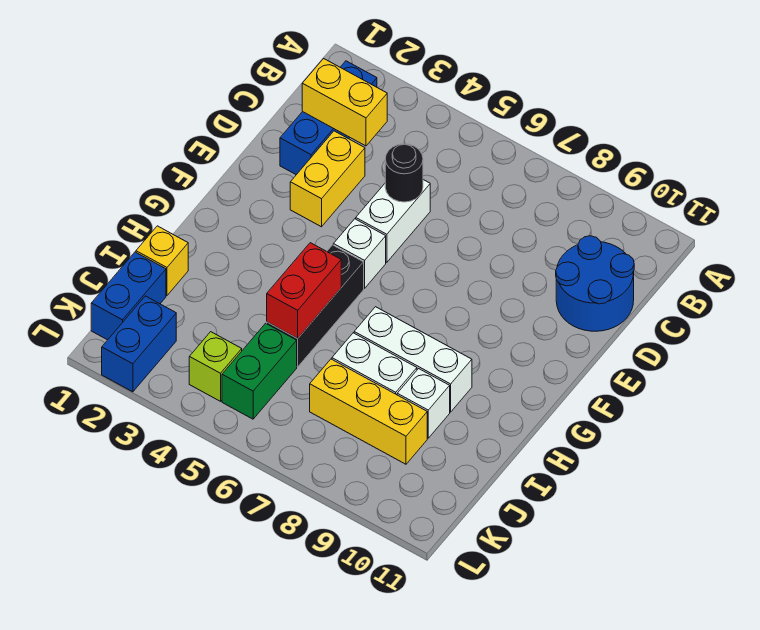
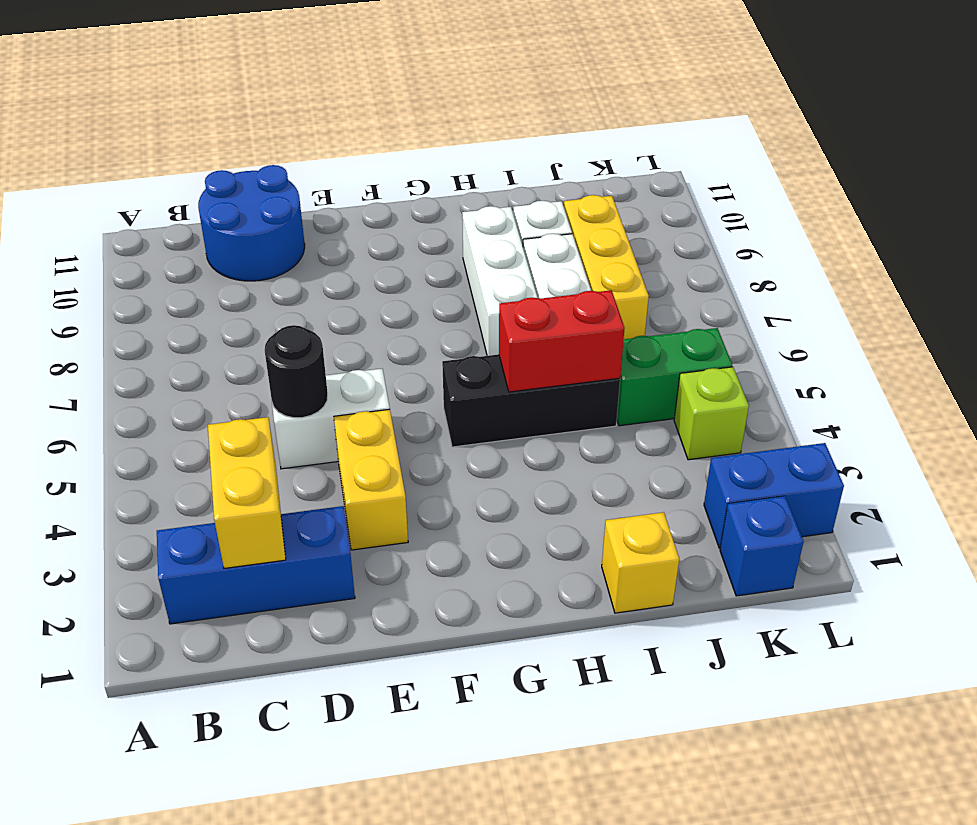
yellow brick D3:E3 level 1 -> yellow brick E3:E4 level 1
white brick F5 level 1 -> none
blue brick J1:K1 level 1 -> blue brick K1 level 1

